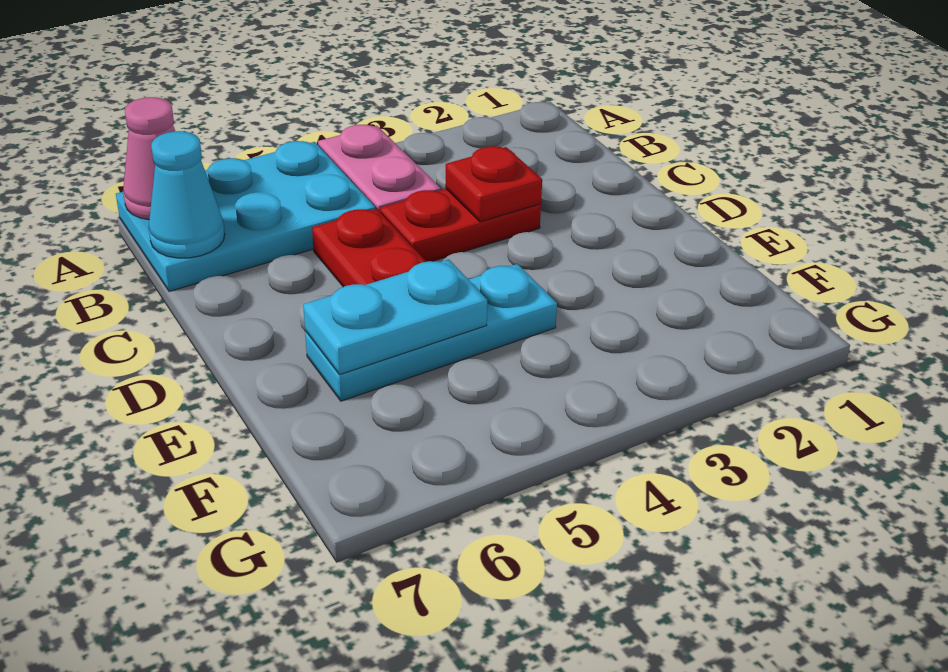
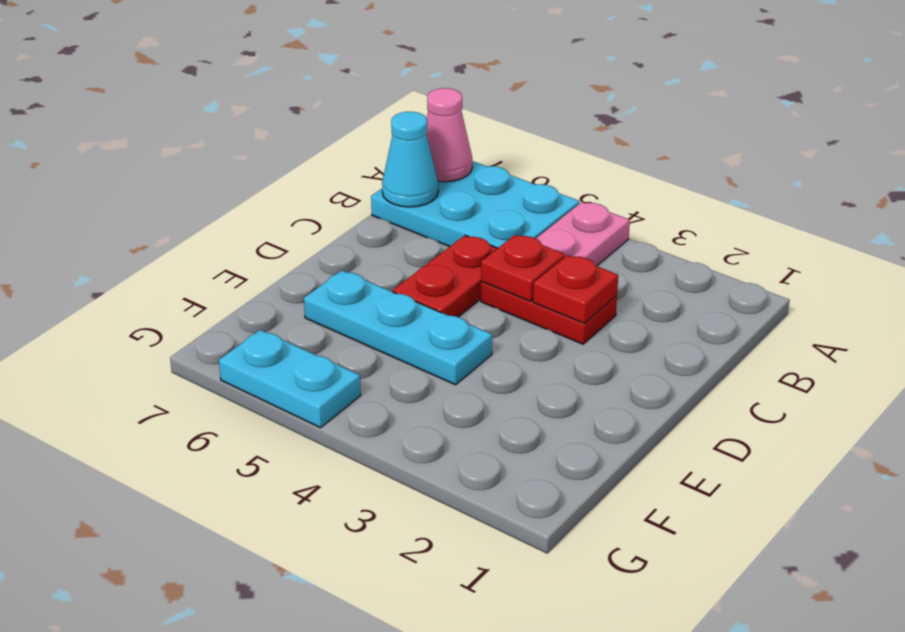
none -> red plate C4 level 2
cyan plate E5:E6 level 2 -> cyan plate G5:G6 level 1

